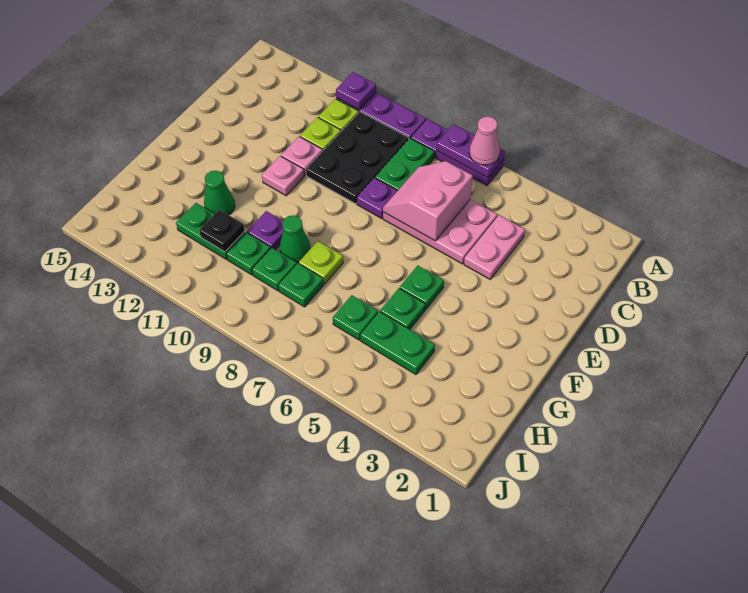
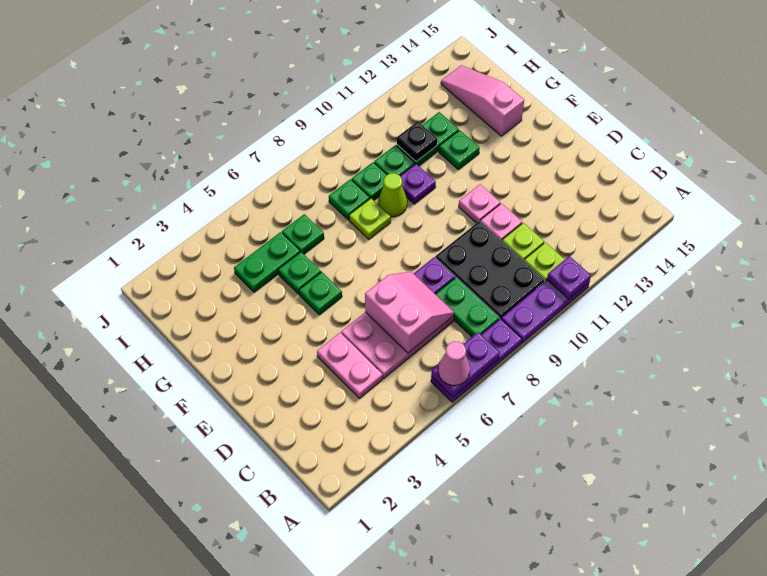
green cone G9 level 1 -> lime cone G9 level 1
green cone G12 level 1 -> green plate G12 level 1
none -> pink slope G14:I14 level 1 top G

